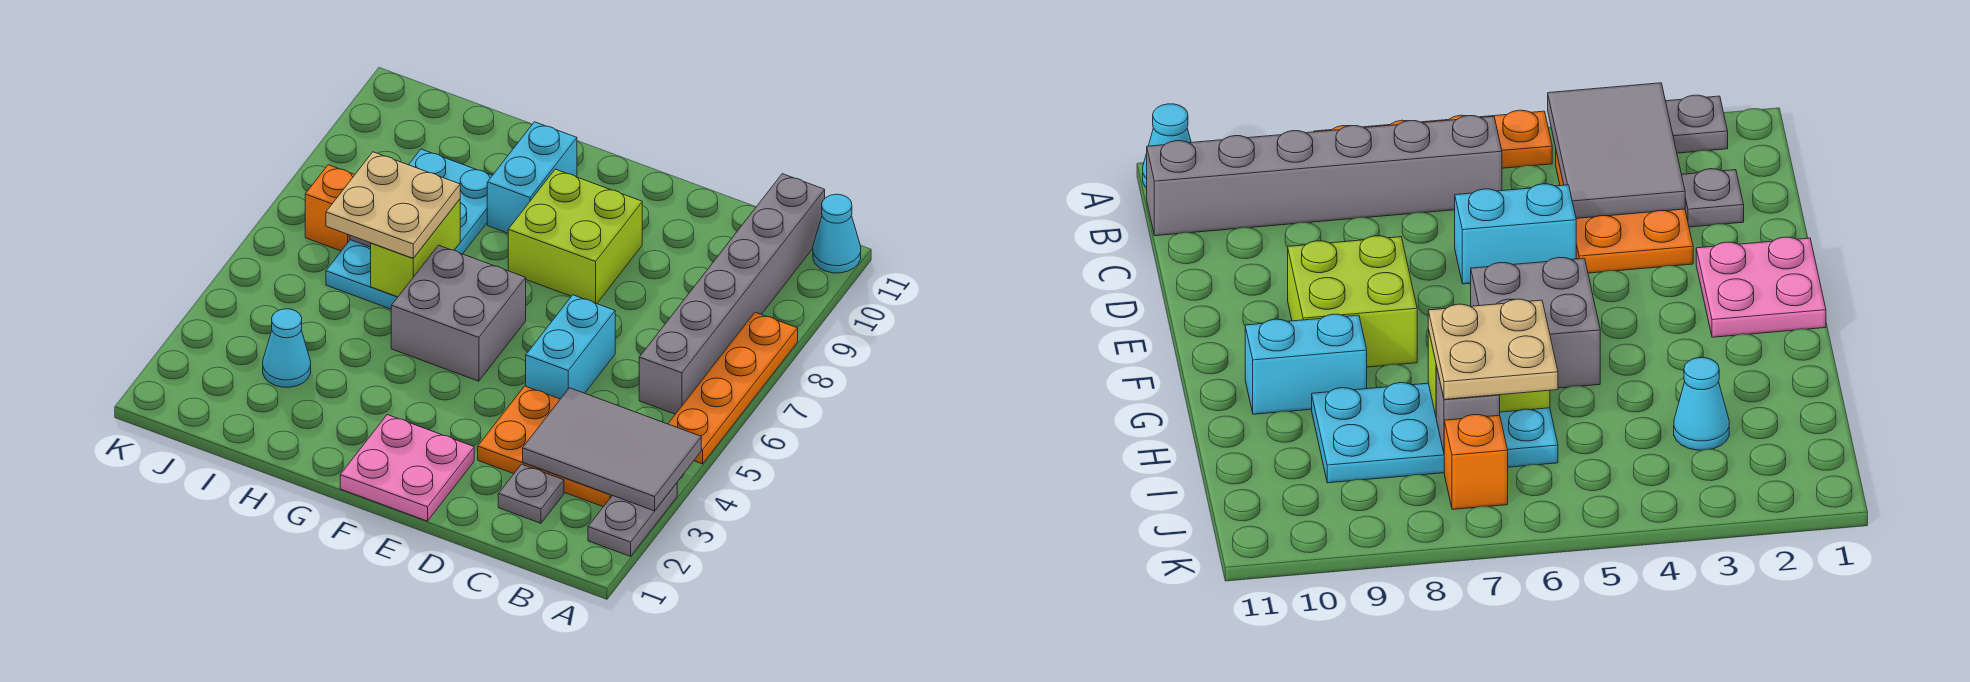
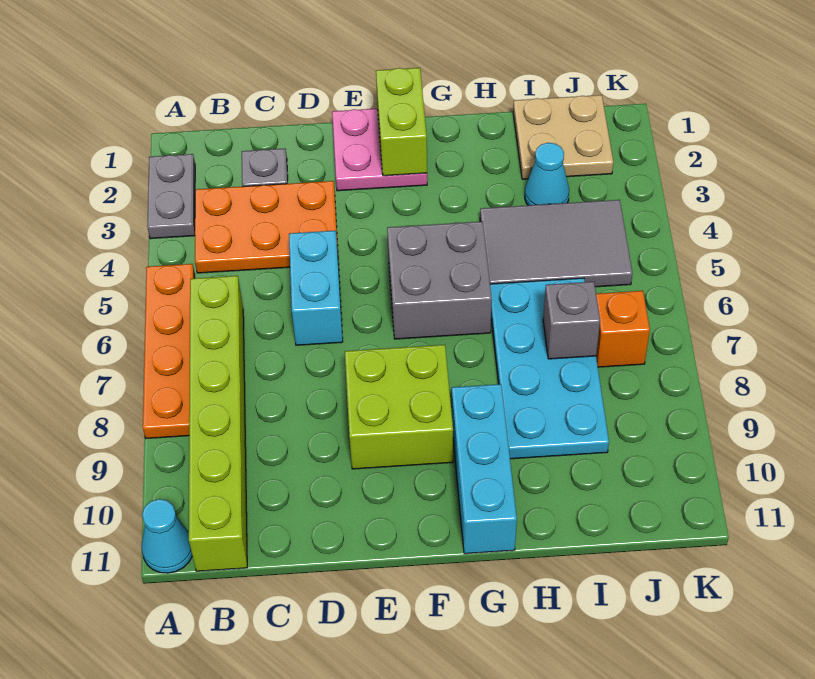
grey tile A3:C4 level 2 -> grey tile H4:J5 level 1
grey brick B6:B11 level 1 -> lime brick B6:B11 level 1
cyan brick G9:G10 level 1 -> cyan brick G9:G11 level 1
lime brick H6:H7 level 2 -> lime brick F1:F2 level 2
tan plate H6:I7 level 3 -> tan plate I1:J2 level 1

